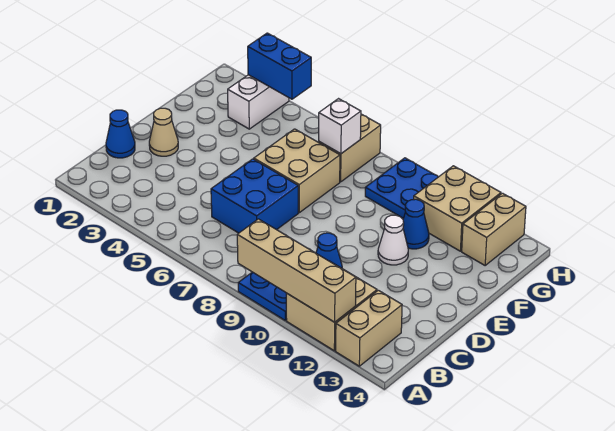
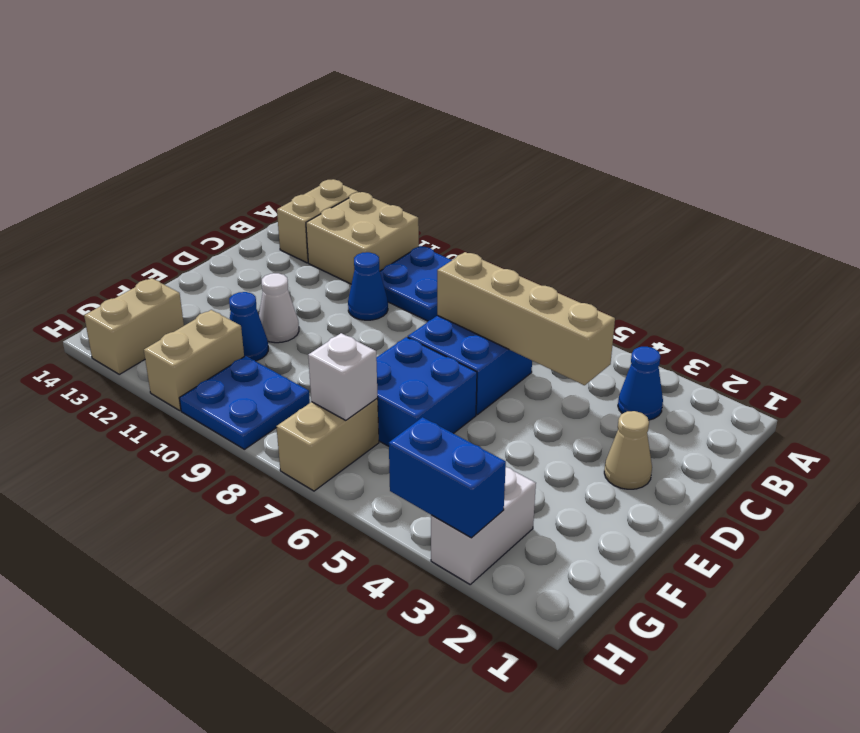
tan brick A9:A12 level 2 -> tan brick C4:C7 level 2
blue cone C1 level 1 -> blue cone B3 level 1
tan brick E6:F7 level 1 -> blue brick E6:F7 level 1
tan brick G11:H12 level 1 -> tan brick G11:H11 level 1

